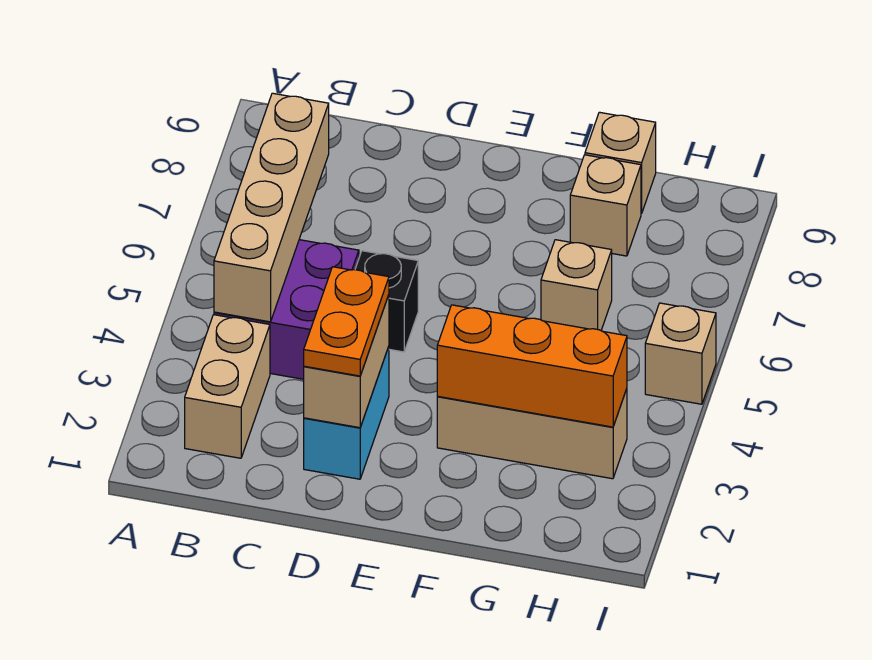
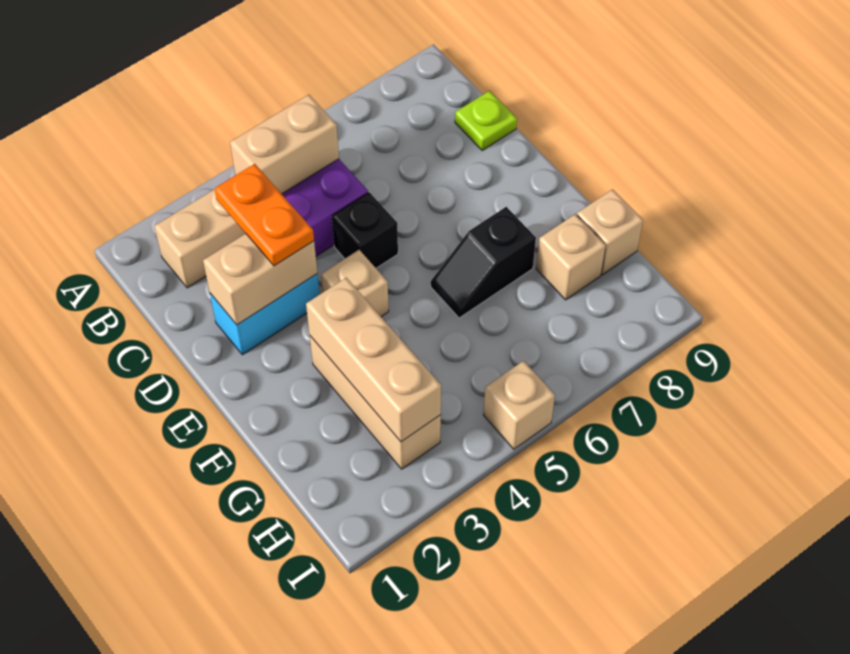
tan brick B4:B7 level 2 -> tan brick B4:B5 level 2
none -> lime plate C9 level 1
orange plate D2:D3 level 3 -> orange plate C3:D3 level 3
orange brick F3:H3 level 2 -> tan brick F3:H3 level 2
none -> black slope F6:F7 level 1 top 7
tan brick G6 level 1 -> tan brick E4 level 1

